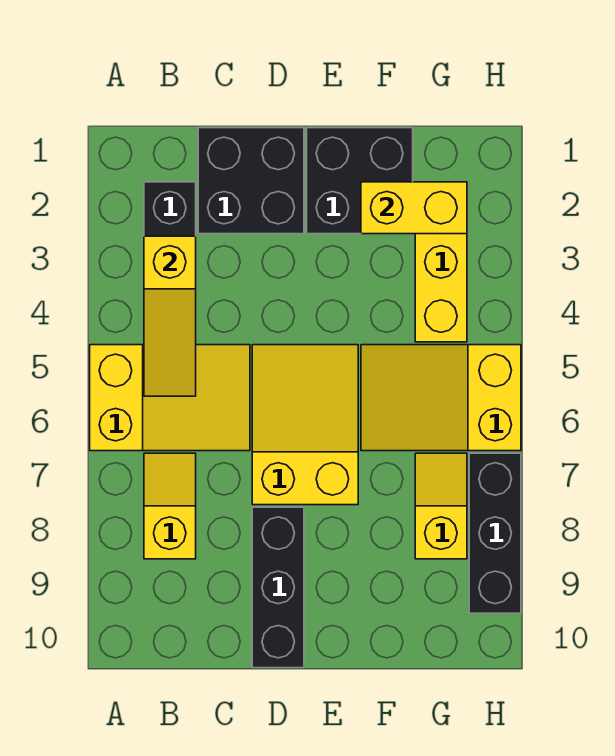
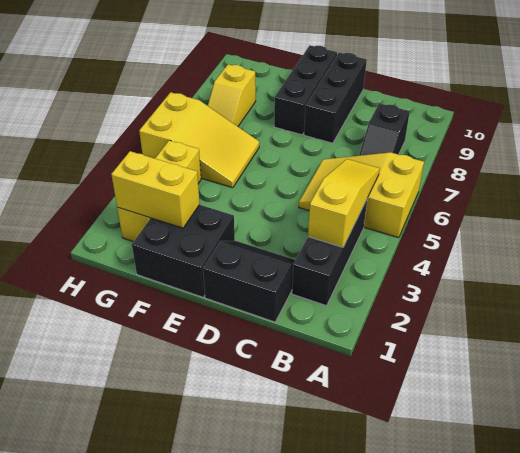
yellow slope B7:B8 level 1 top 8 -> black slope B7:B8 level 1 top 8
black brick C1:D2 level 1 -> black slope C1:D2 level 1 top 1
yellow slope D5:E7 level 1 top 7 -> none
black brick H7:H9 level 1 -> black brick E8:E10 level 1

